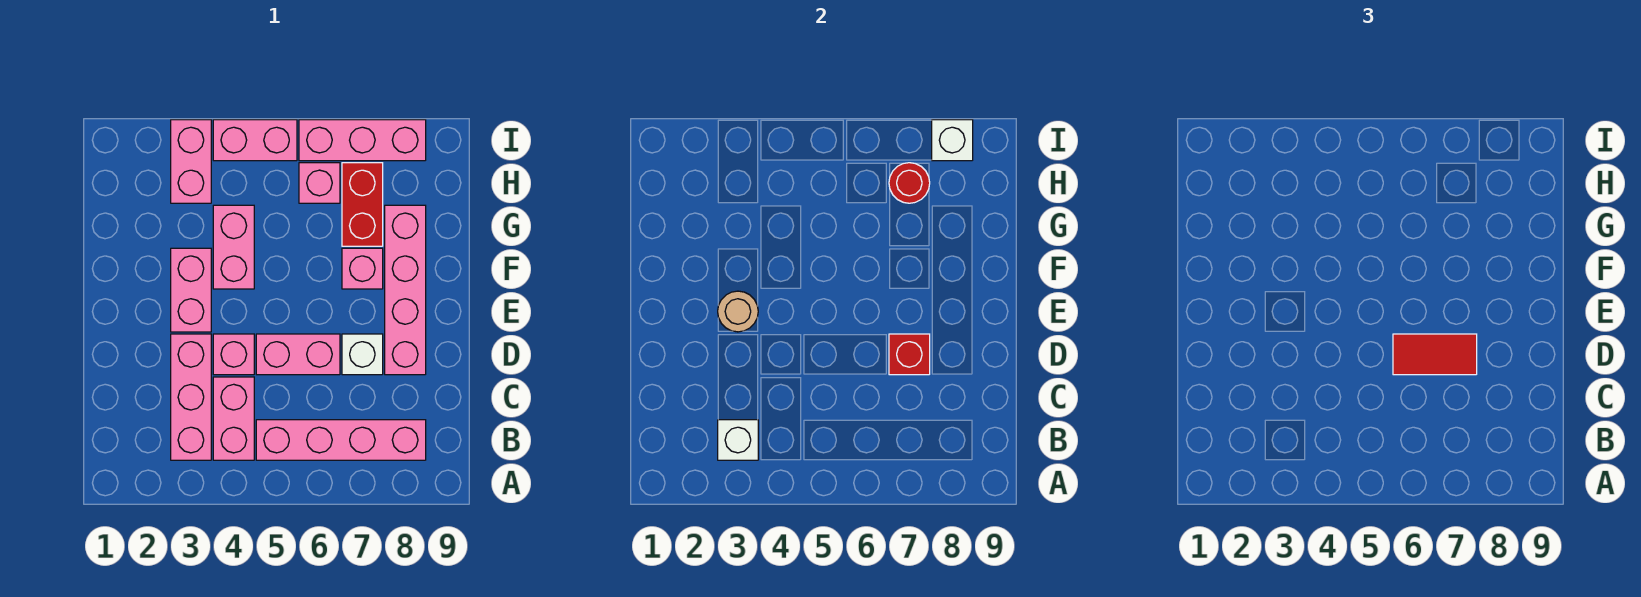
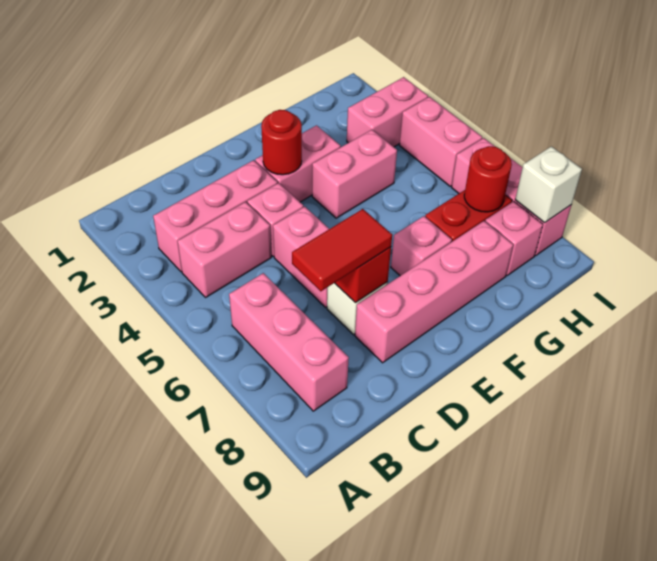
white brick B3 level 2 -> none
pink brick B5:B8 level 1 -> pink brick B6:B8 level 1
red tile D6:D7 level 3 -> red tile C7:D7 level 3
tan round brick E3 level 2 -> red round brick E3 level 2
pink brick H6 level 1 -> pink brick H8 level 1

